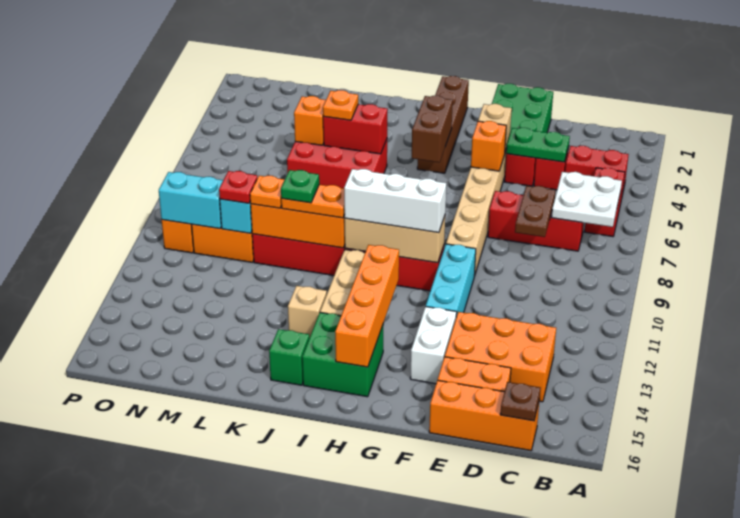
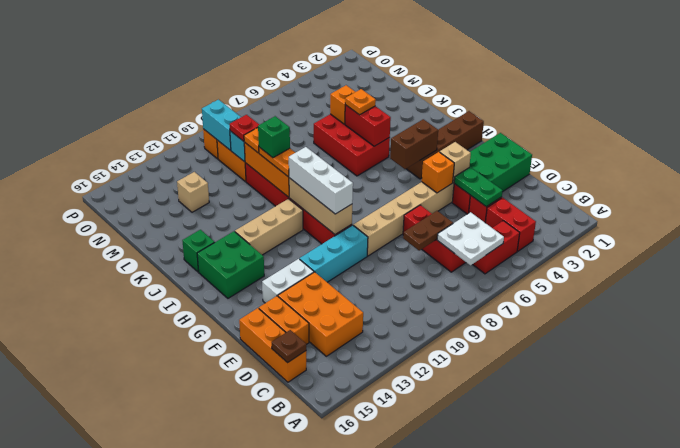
orange brick H12:H15 level 2 -> none
tan brick J13 level 1 -> tan brick M13 level 1
green plate K10 level 4 -> green brick K10 level 4

